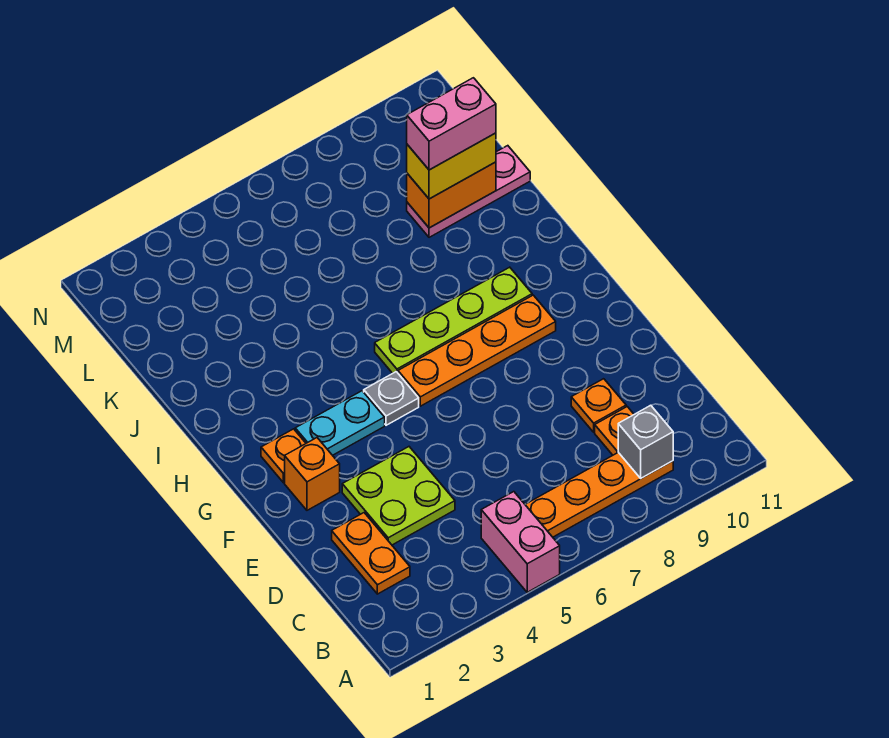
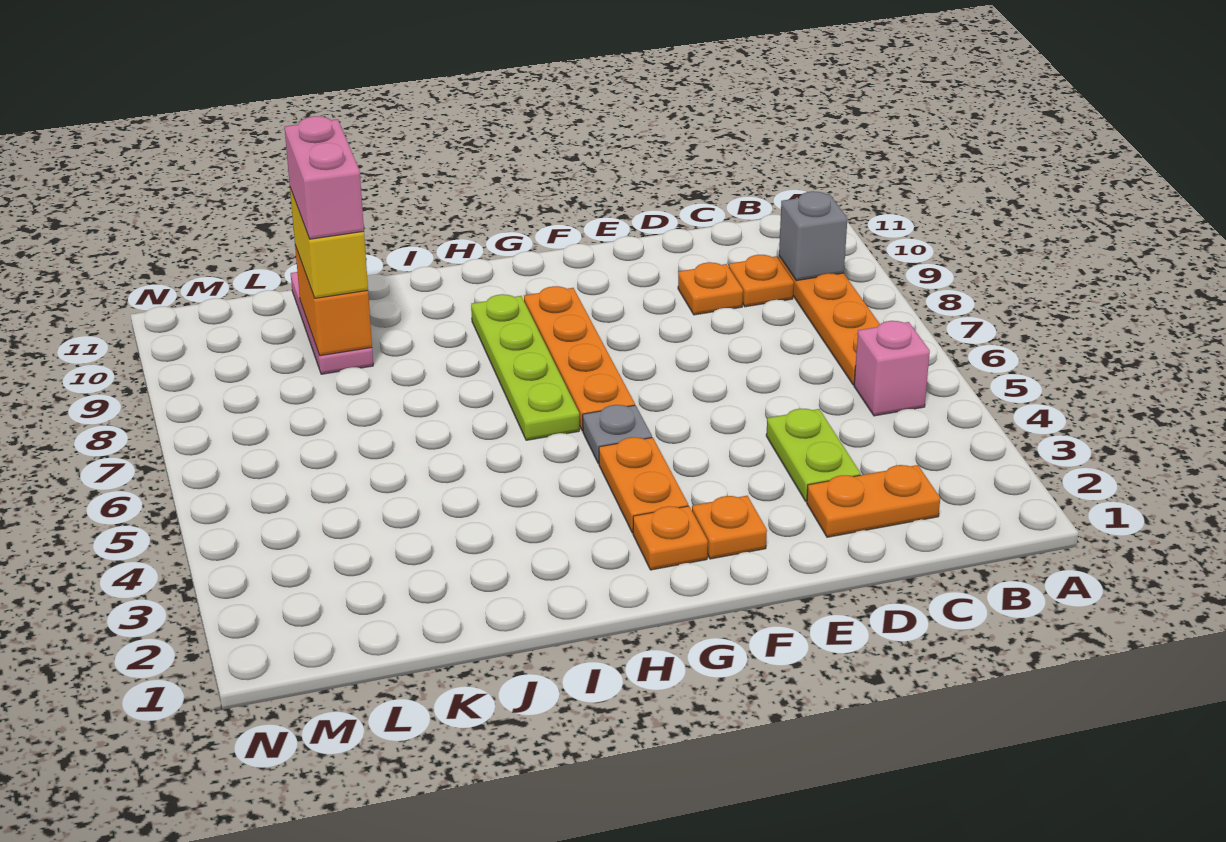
pink brick A5:B5 level 1 -> pink brick B5 level 1
lime plate D3:E4 level 1 -> lime plate D3:D4 level 1
orange brick F2 level 1 -> orange plate F2 level 1
cyan plate G3:G4 level 1 -> orange plate G3:G4 level 1

